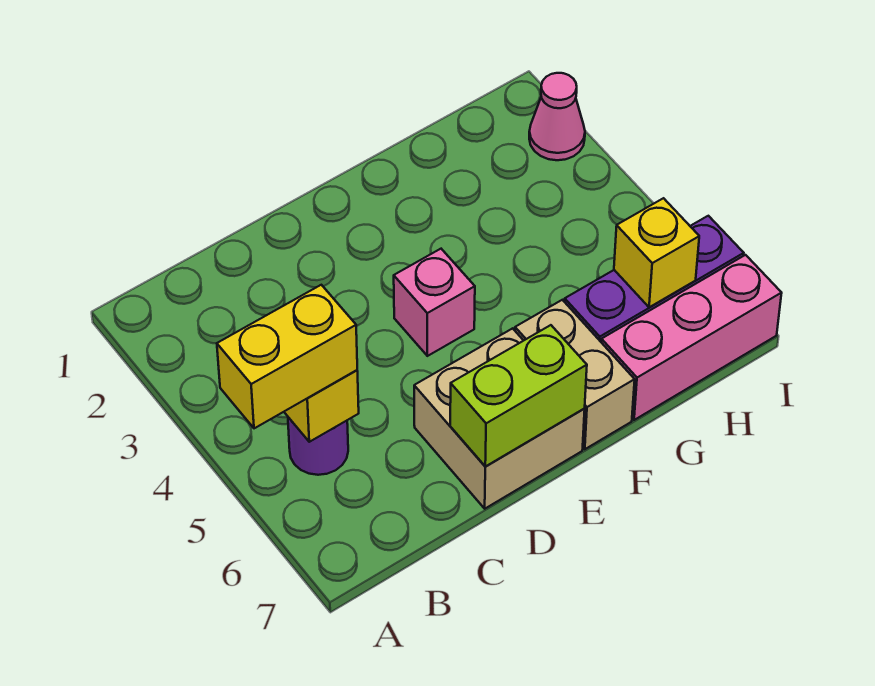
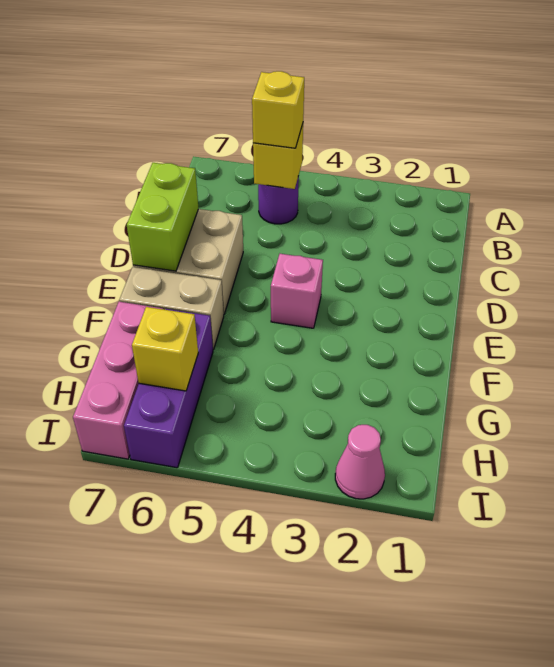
yellow brick A5:B5 level 3 -> yellow brick B5 level 3

